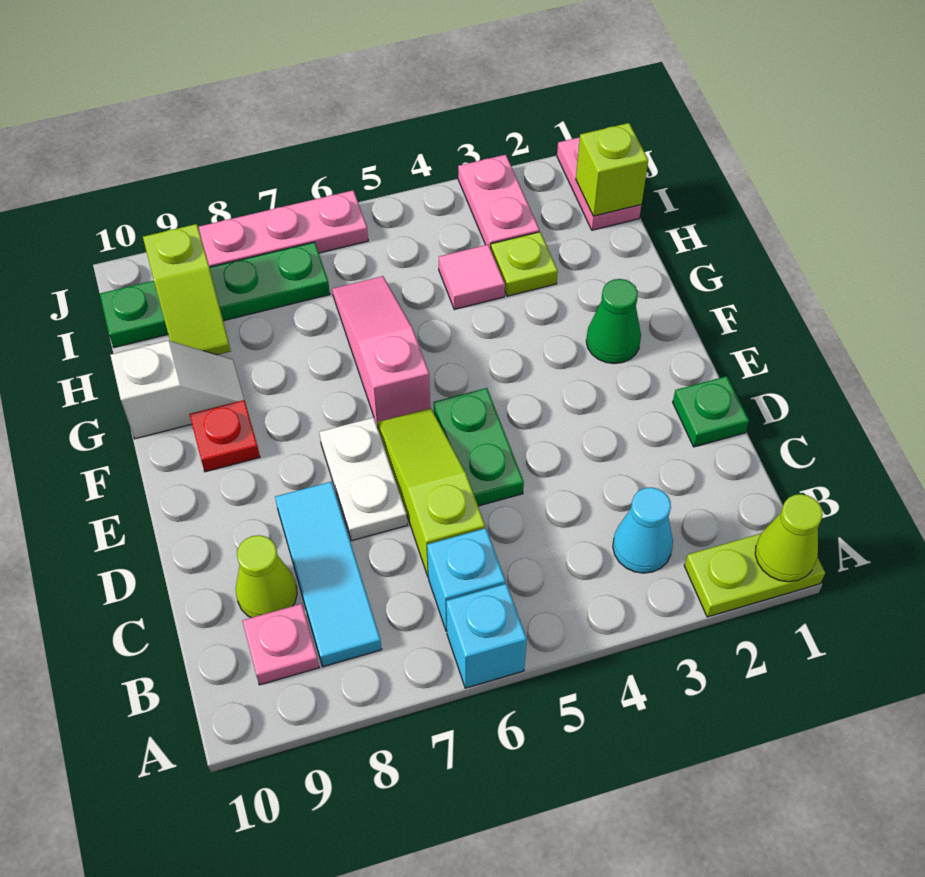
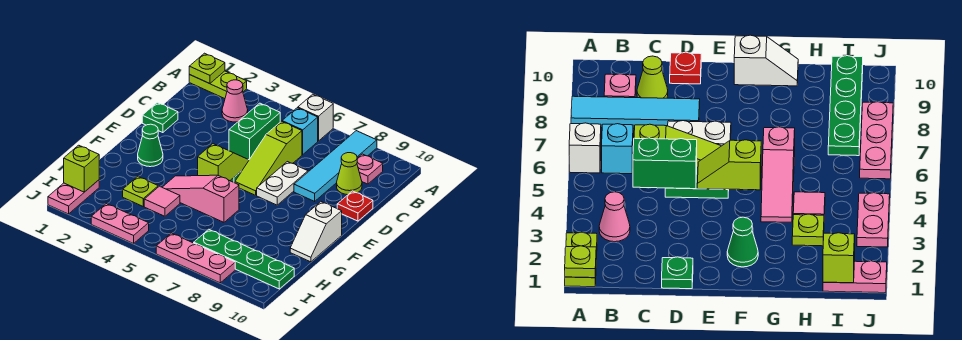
lime cone A1 level 2 -> lime plate A1 level 2
cyan brick A6 level 1 -> white brick A6 level 1
cyan cone B3 level 1 -> pink cone B3 level 1
cyan tile B8:D8 level 1 -> cyan tile A8:D8 level 1
none -> green brick C5:D5 level 2
pink slope F6:H6 level 1 top F -> pink slope G4:G6 level 1 top 6
red plate F9 level 1 -> red plate D10 level 1
white slope G9:G10 level 1 top 10 -> white slope F10:G10 level 1 top F
lime slope H9:I9 level 2 top I -> lime slope E5:F5 level 2 top F
pink plate I3:J3 level 1 -> pink plate J3:J4 level 1

